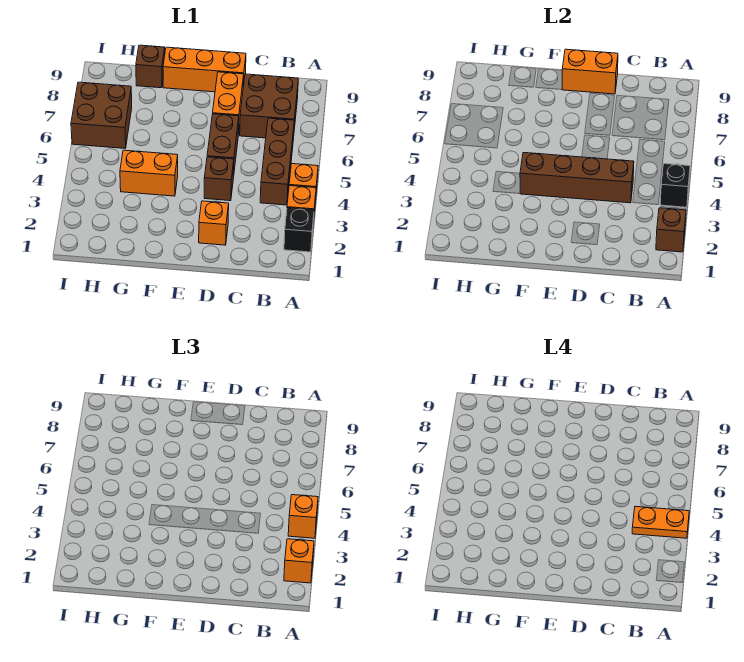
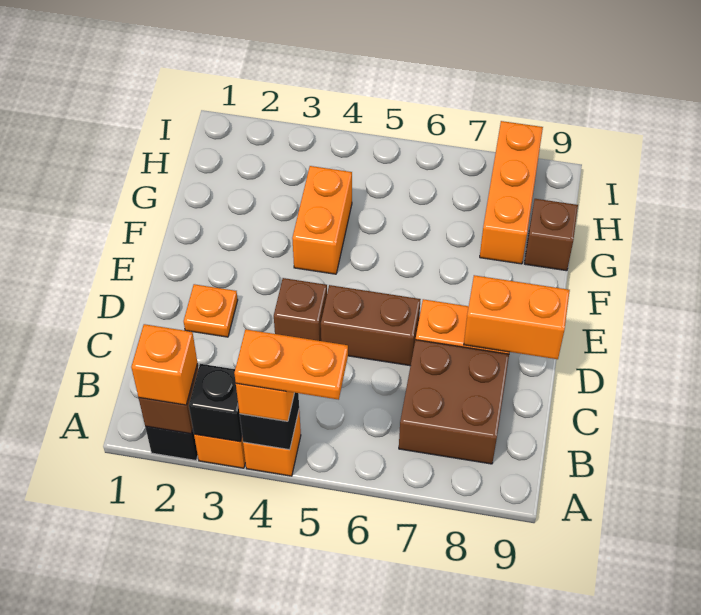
none -> black brick A3 level 2
orange plate A4:B4 level 4 -> orange plate A4:A5 level 4
brown brick B4:B6 level 1 -> none
brown brick C4:F4 level 2 -> none
orange brick D2 level 1 -> orange plate D2 level 1
orange brick D9:F9 level 1 -> orange brick G8:I8 level 1
orange brick D9:E9 level 2 -> orange brick D8:D9 level 2
brown brick H6:I7 level 1 -> none

